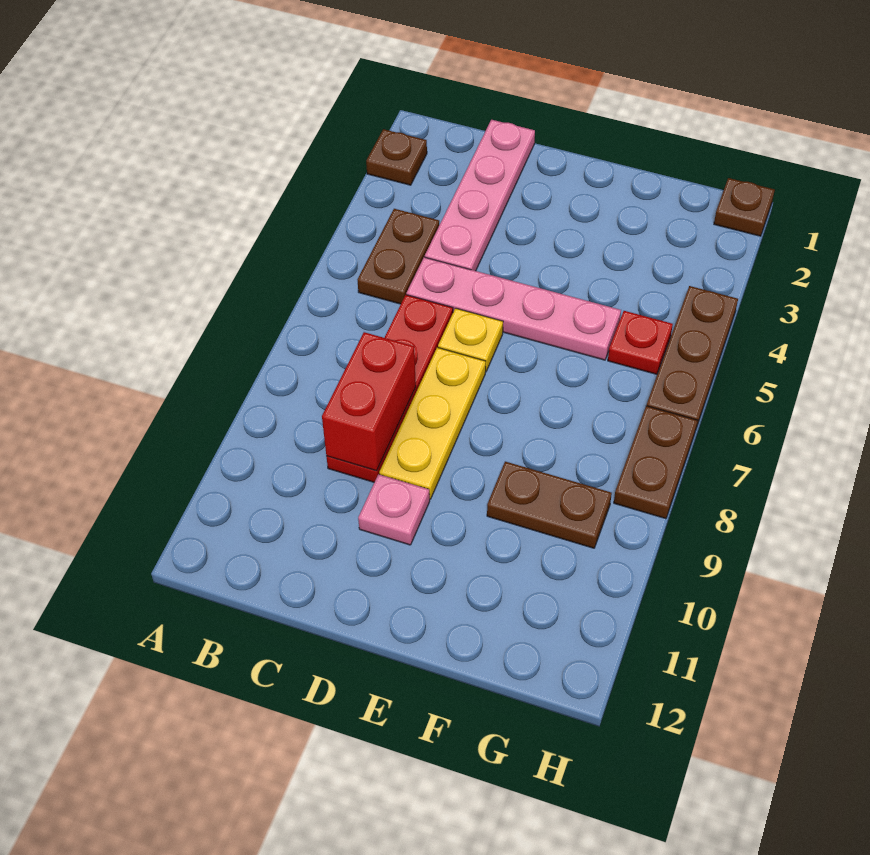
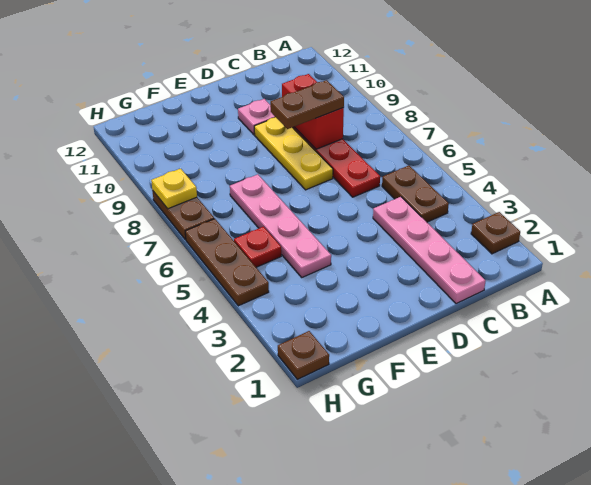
pink plate C5:F5 level 1 -> pink plate F4:F7 level 1
yellow plate D6 level 1 -> yellow plate H8 level 2
brown plate F9:G9 level 1 -> brown plate C8:D8 level 3

